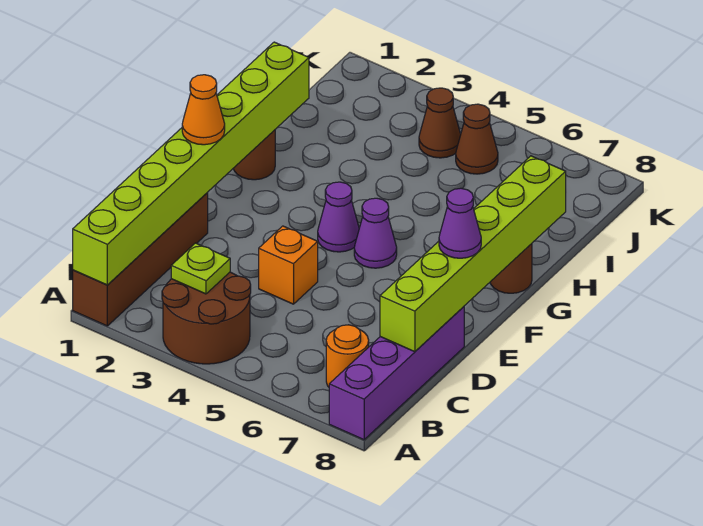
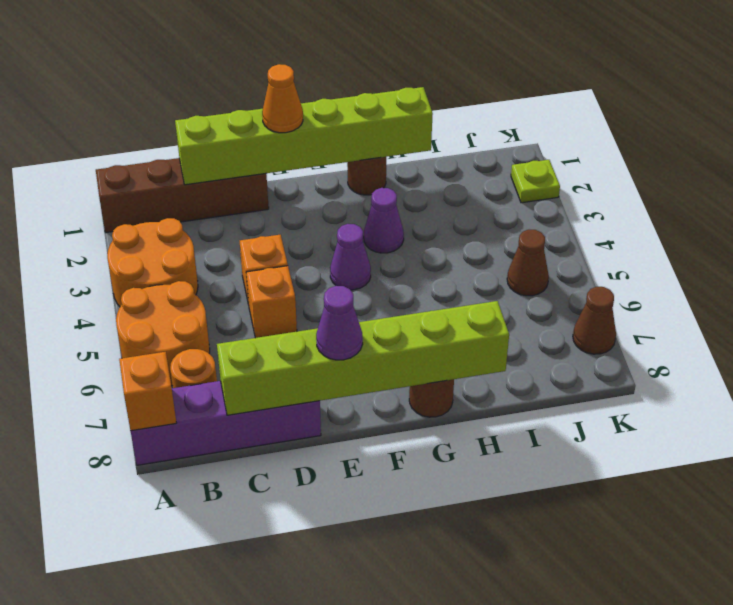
lime brick A1:H1 level 2 -> lime brick C1:H1 level 2
brown round brick A3:B4 level 1 -> orange round brick A3:B4 level 1
none -> orange round brick A5:B6 level 1
none -> orange brick A8 level 2
lime plate B3 level 2 -> lime plate K2 level 1
none -> orange brick D5 level 1
purple cone F5 level 1 -> purple cone G3 level 1
brown cone J4 level 1 -> brown cone K7 level 1

